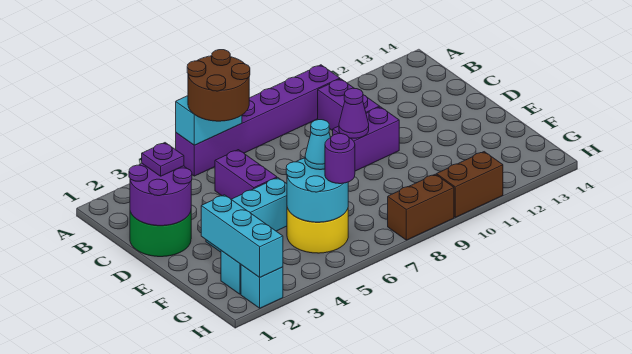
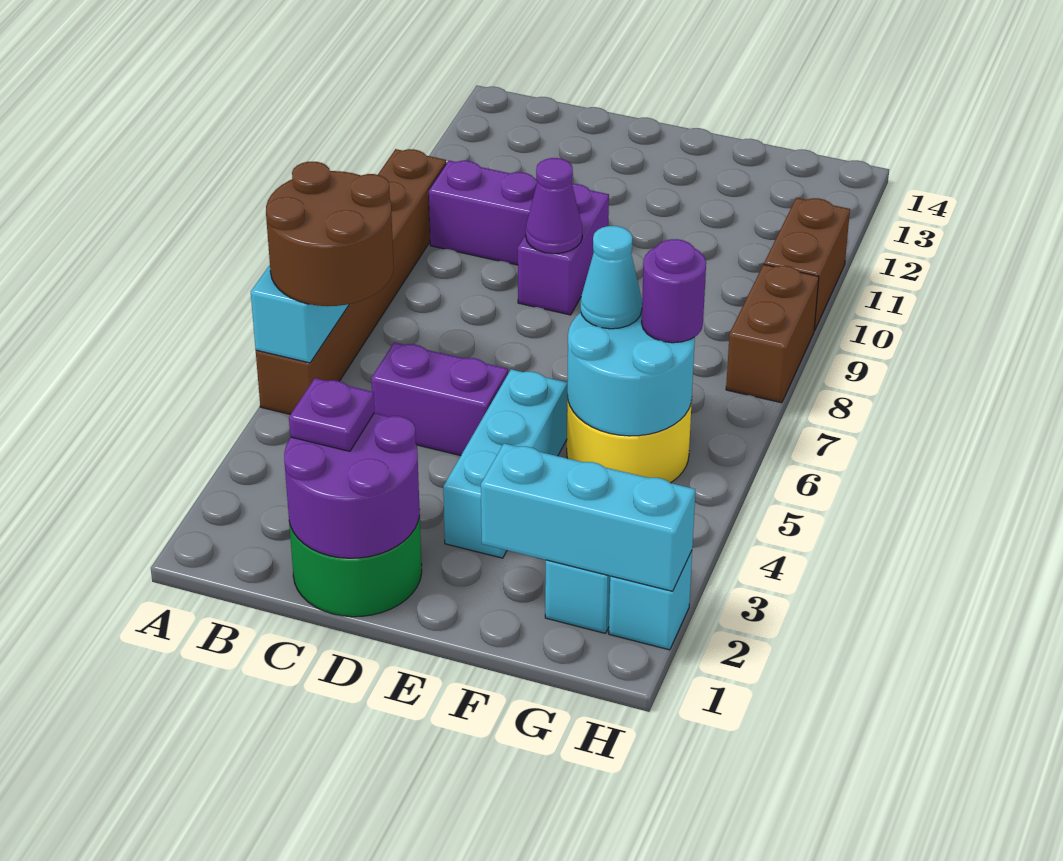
purple brick A5:A10 level 1 -> brown brick A5:A10 level 1

